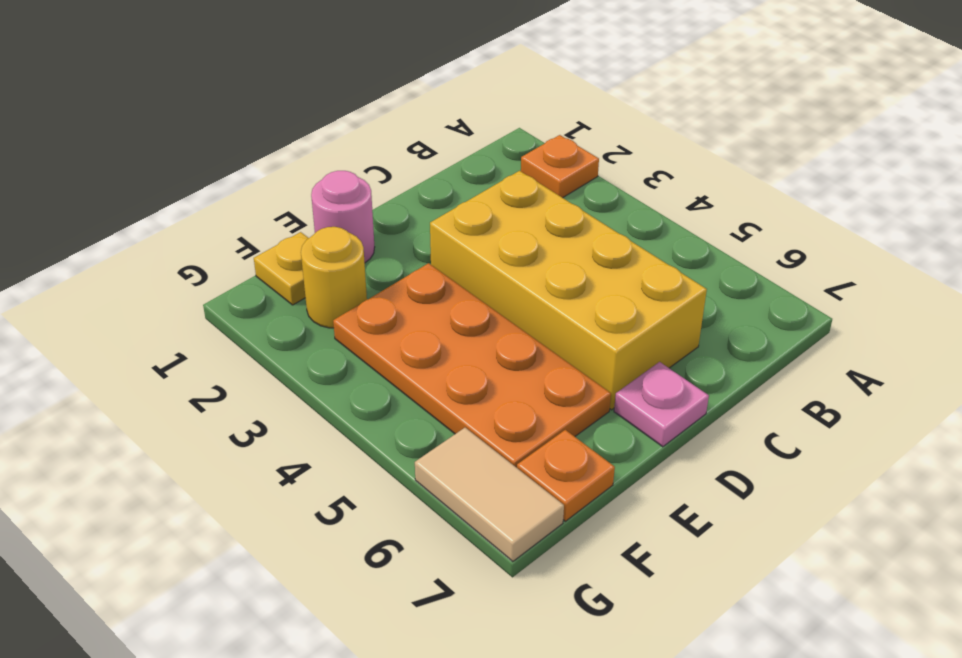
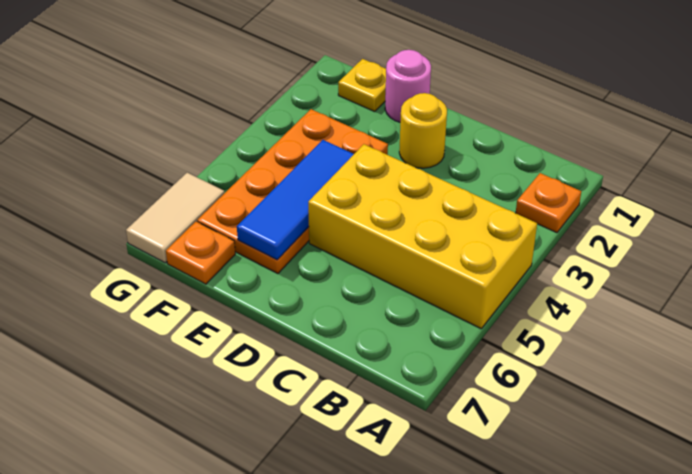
yellow brick C3:D6 level 1 -> yellow brick A4:D5 level 1
pink plate D7 level 1 -> none
none -> blue tile E4:E6 level 2
yellow round brick F2 level 1 -> yellow round brick D2 level 1

